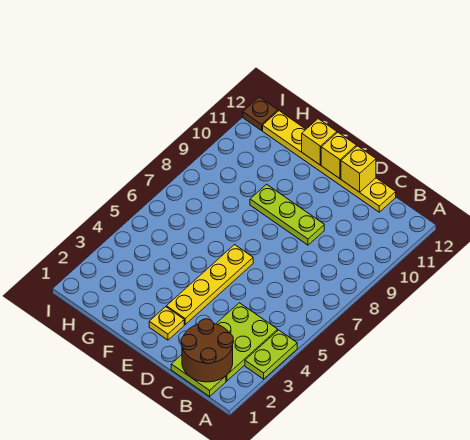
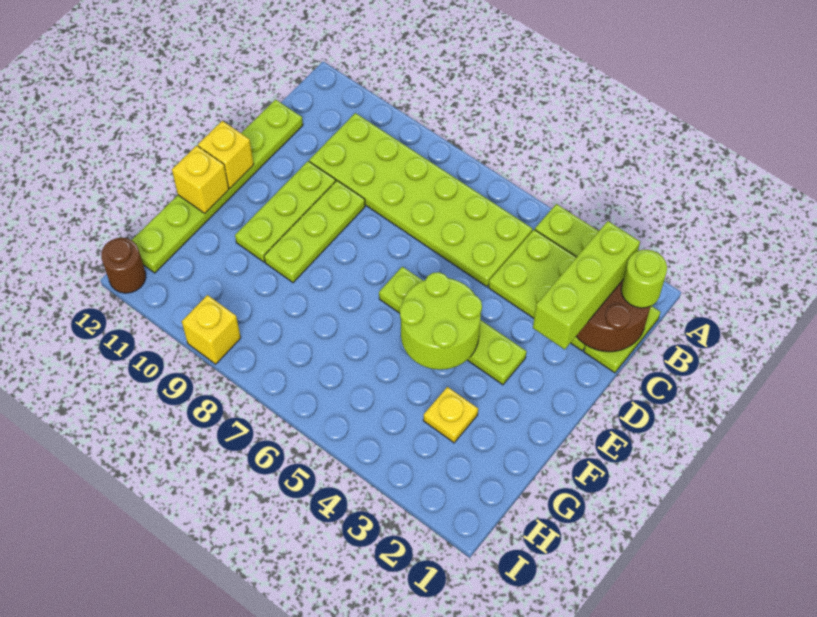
none -> lime round brick B1 level 3
none -> lime brick B2:D2 level 3
none -> lime plate B5:C10 level 1
yellow plate C12:H12 level 1 -> lime plate C12:H12 level 1
none -> lime plate D10:F10 level 1
yellow brick D12 level 2 -> yellow brick I9 level 1
yellow plate E2 level 1 -> yellow plate G3 level 1
yellow plate E3:E6 level 1 -> lime plate E3:E6 level 1
none -> lime round brick E4:F5 level 2
brown plate I12 level 1 -> brown round brick I12 level 1

